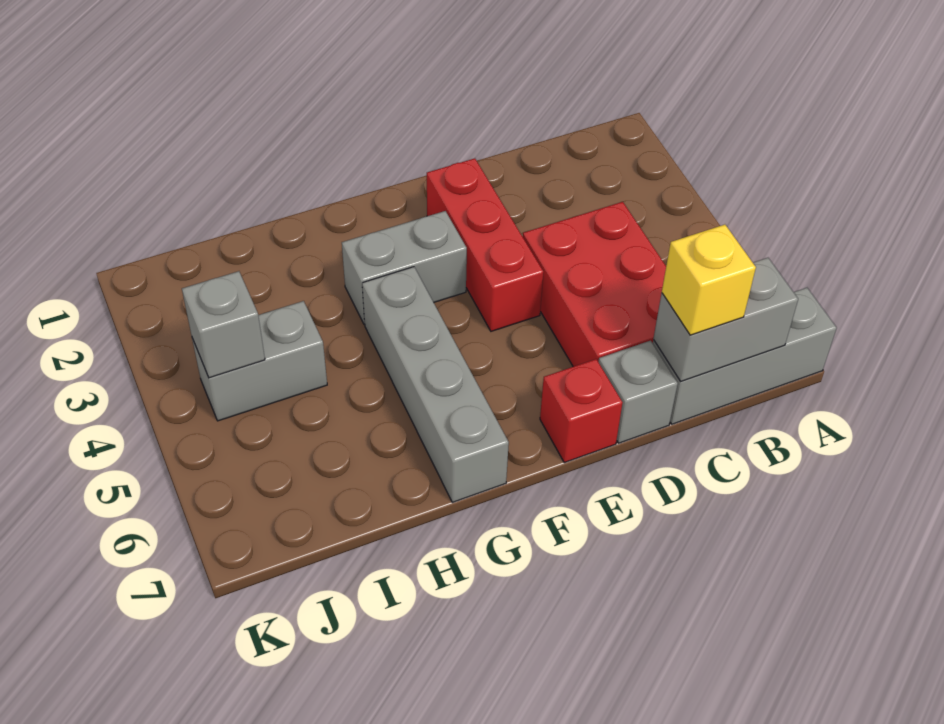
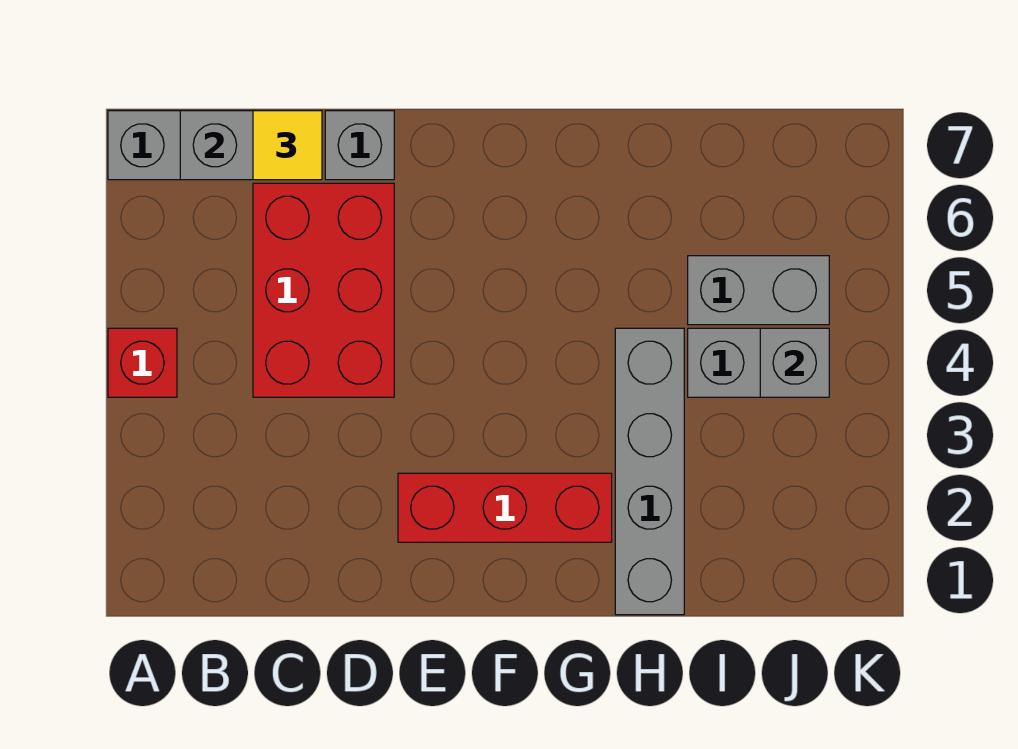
yellow brick C7 level 3 -> yellow tile C7 level 3
red brick E2:E4 level 1 -> red brick E2:G2 level 1
red brick E7 level 1 -> red brick A4 level 1
grey brick F3:G3 level 1 -> grey brick I5:J5 level 1
grey brick G4:G7 level 1 -> grey brick H1:H4 level 1

